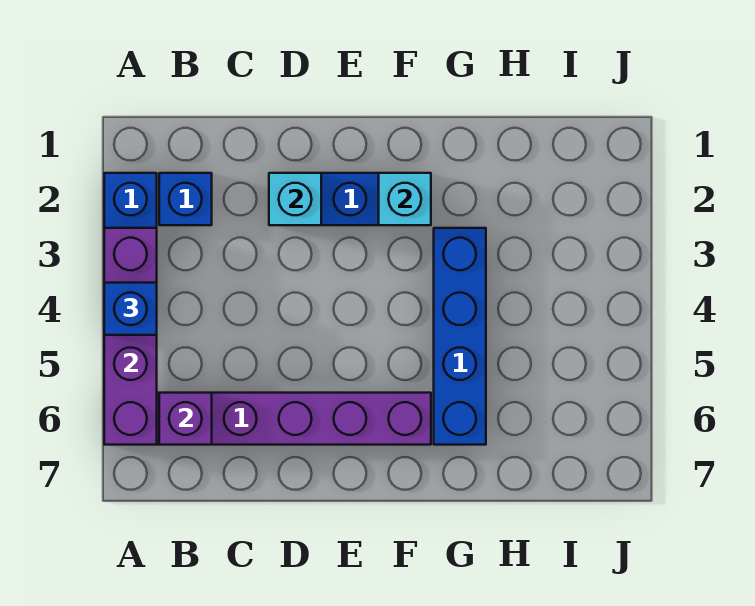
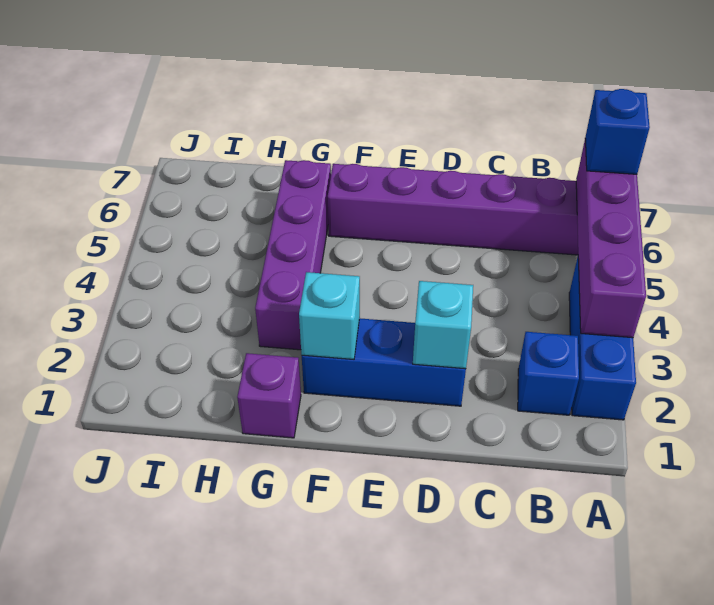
blue brick A4 level 3 -> blue brick A6 level 3
purple brick B6 level 2 -> purple brick G1 level 1
blue brick G3:G6 level 1 -> purple brick G3:G6 level 1

